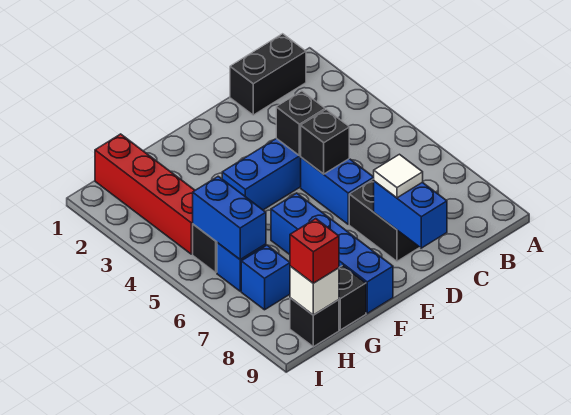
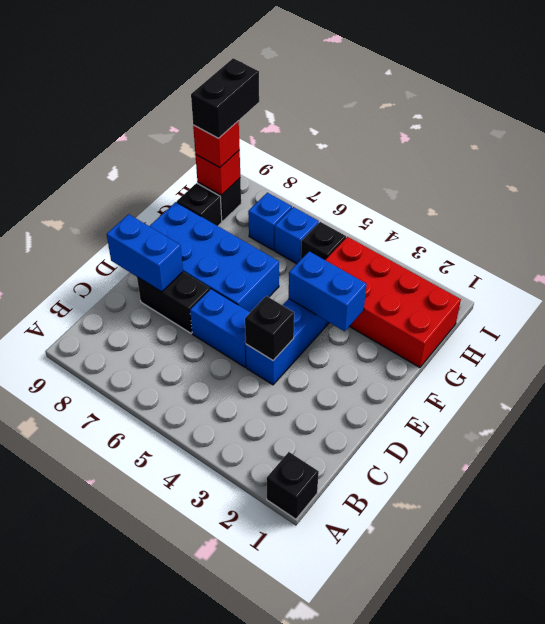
black brick B1:C1 level 1 -> black brick H9:I9 level 4
black brick D5 level 2 -> black brick A1 level 1
white tile D8 level 3 -> none
blue brick F6:F9 level 1 -> blue brick E6:F9 level 1
red brick H1:H4 level 1 -> red brick G1:H4 level 1
blue brick H5:H6 level 2 -> blue brick F3:F4 level 2
white brick H9 level 2 -> red brick H9 level 2

